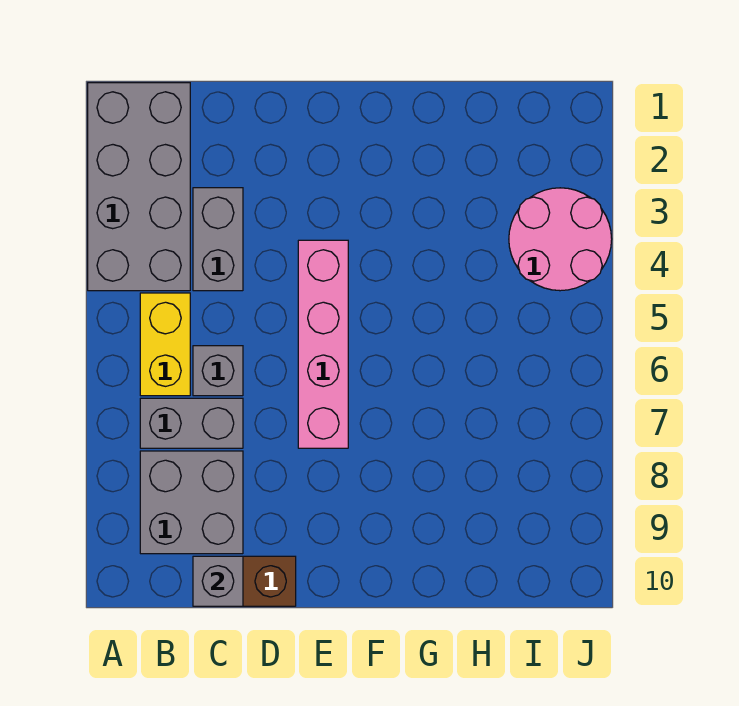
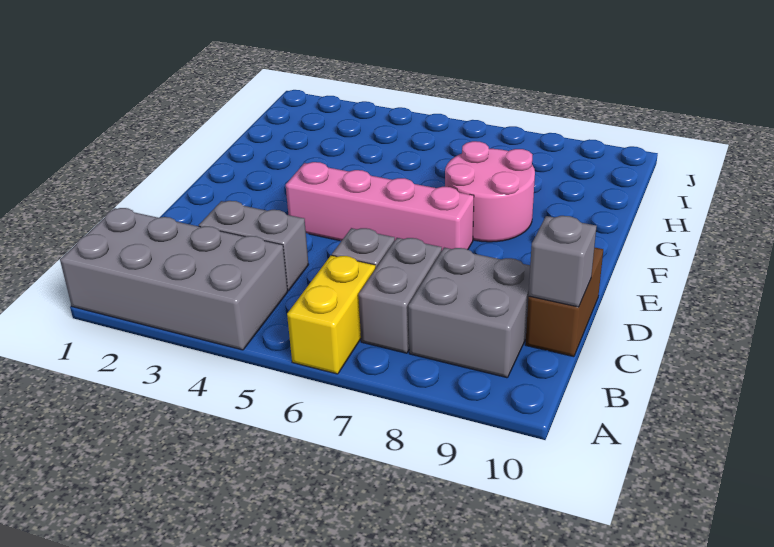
yellow brick B5:B6 level 1 -> yellow brick A6:B6 level 1
pink round brick I3:J4 level 1 -> pink round brick F7:G8 level 1

